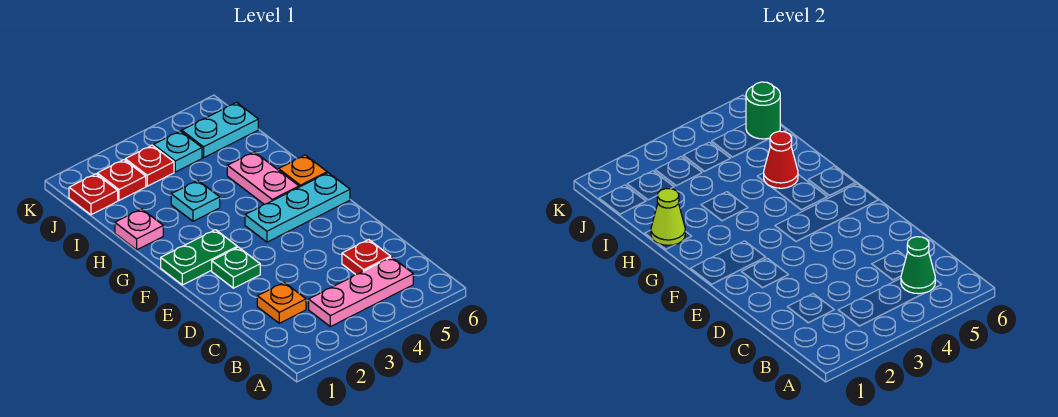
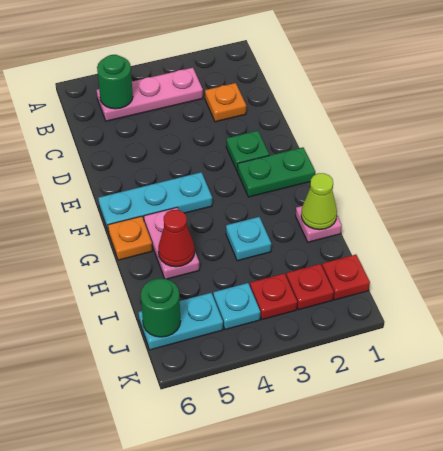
green cone B5 level 2 -> green round brick B5 level 2
red plate C5 level 1 -> none

